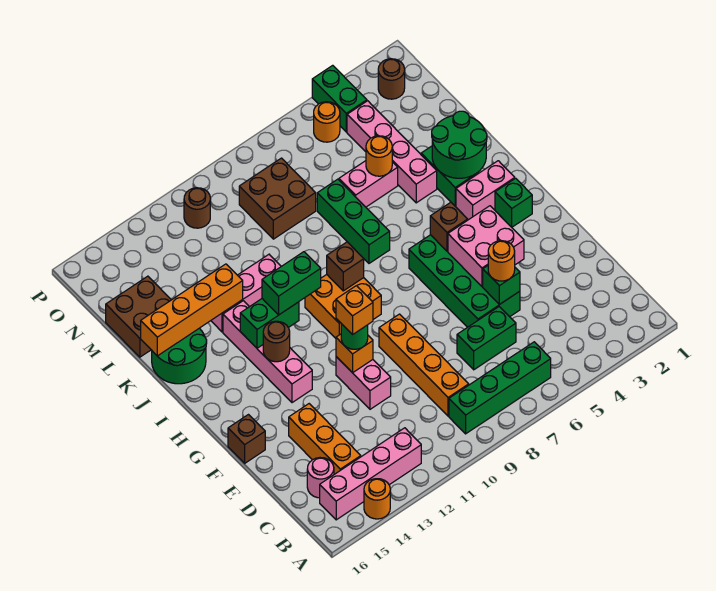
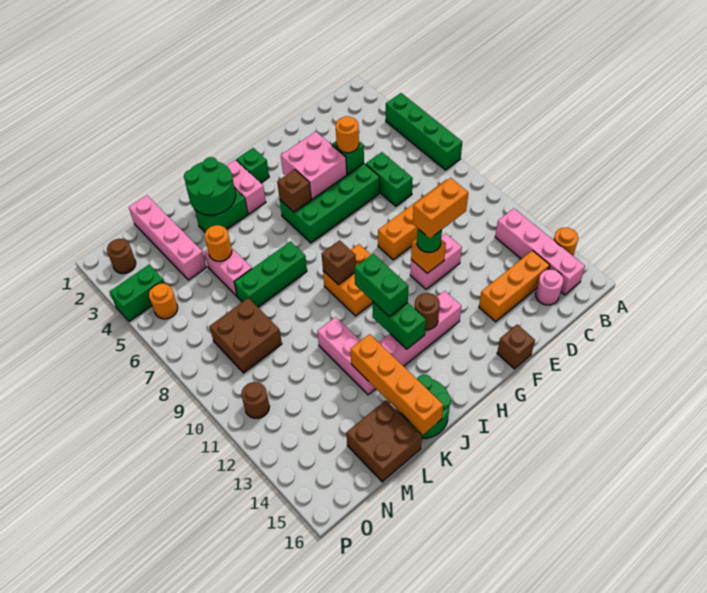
green brick B6:B9 level 1 -> green brick A4:A7 level 1
orange brick F11 level 4 -> orange brick E11:F11 level 4
pink brick K4:N4 level 1 -> pink brick M1:M4 level 1

